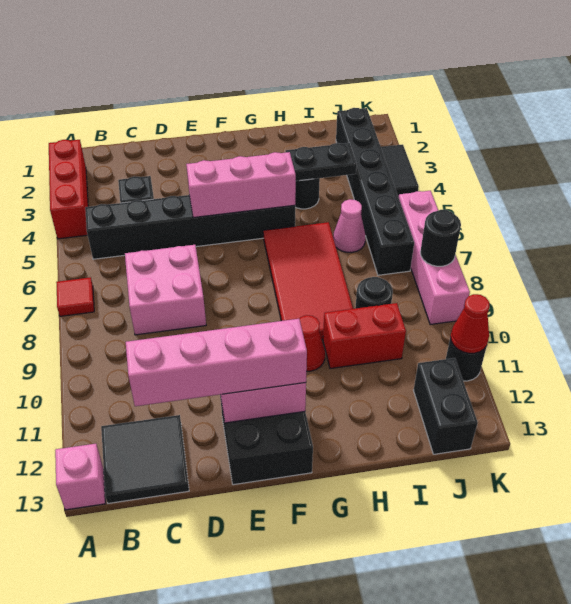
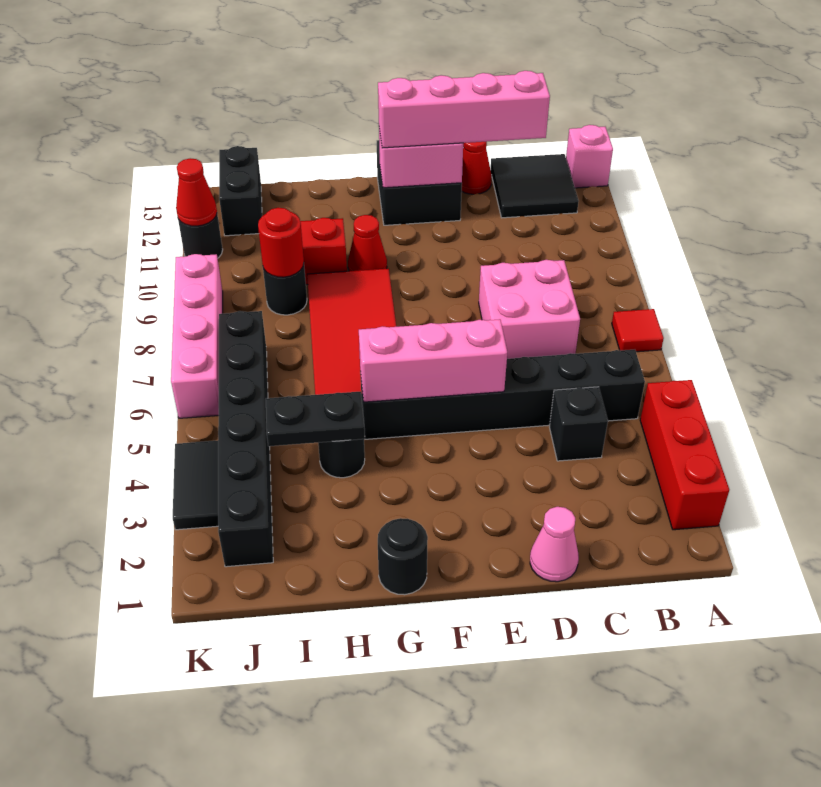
none -> red cone D13 level 1
pink cone I6 level 1 -> pink cone D1 level 1
none -> red round brick I9 level 2
black round brick K8 level 2 -> black round brick G1 level 1

